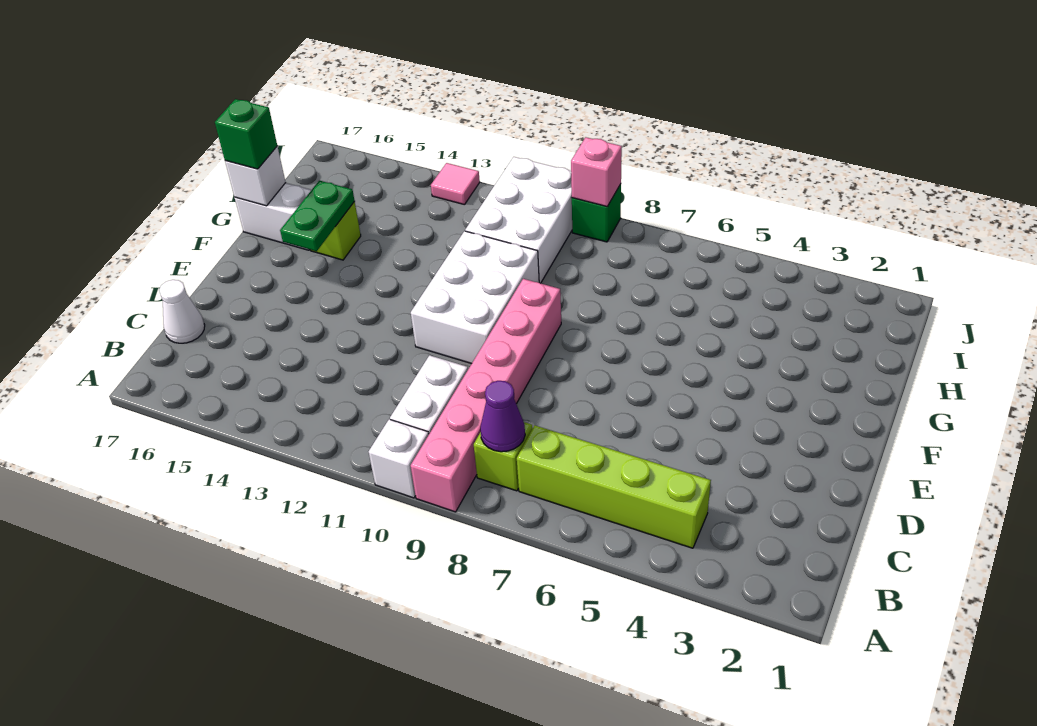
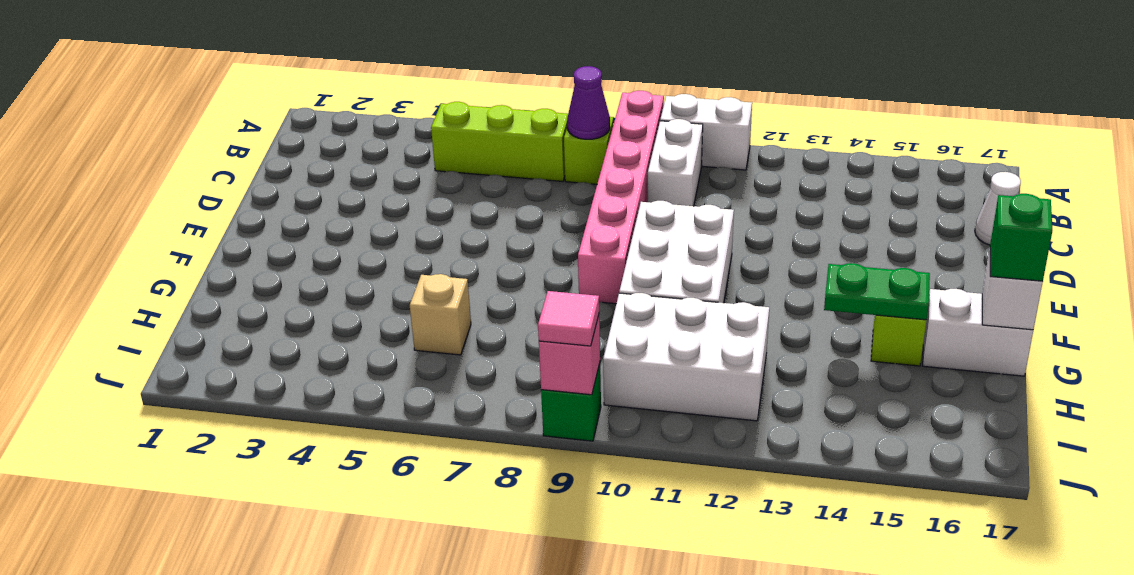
white brick A10 level 1 -> white brick A10:A11 level 1
lime brick B4:B7 level 1 -> lime brick B5:B7 level 1
green plate F15:G15 level 2 -> green plate G14:G15 level 2
none -> tan brick H6 level 1
white brick H10:J11 level 1 -> white brick H10:I12 level 1
pink tile J13 level 1 -> pink tile J9 level 3

